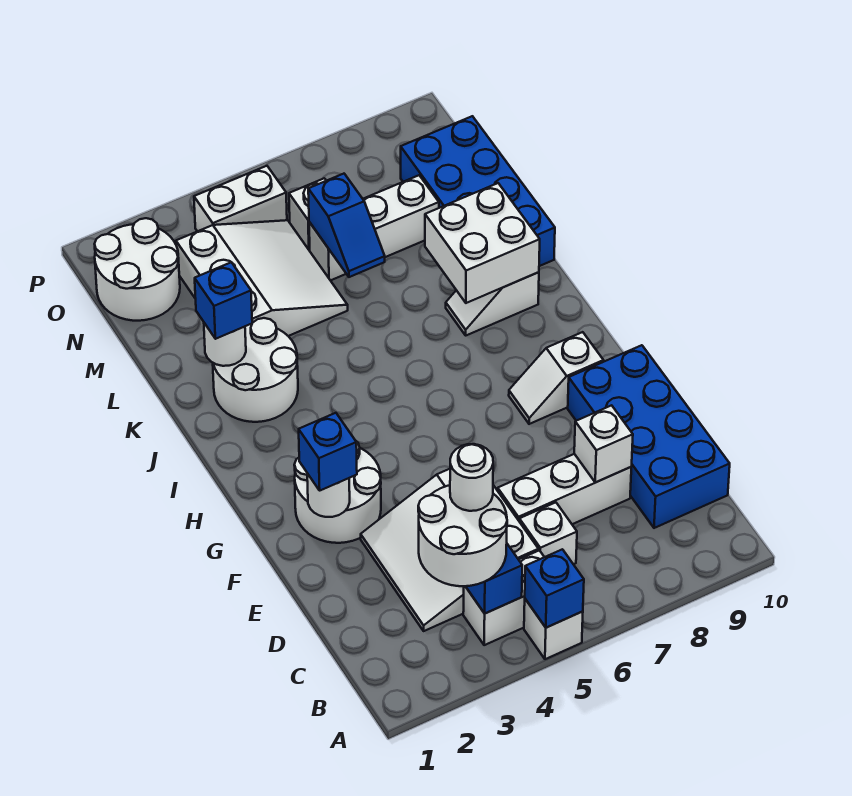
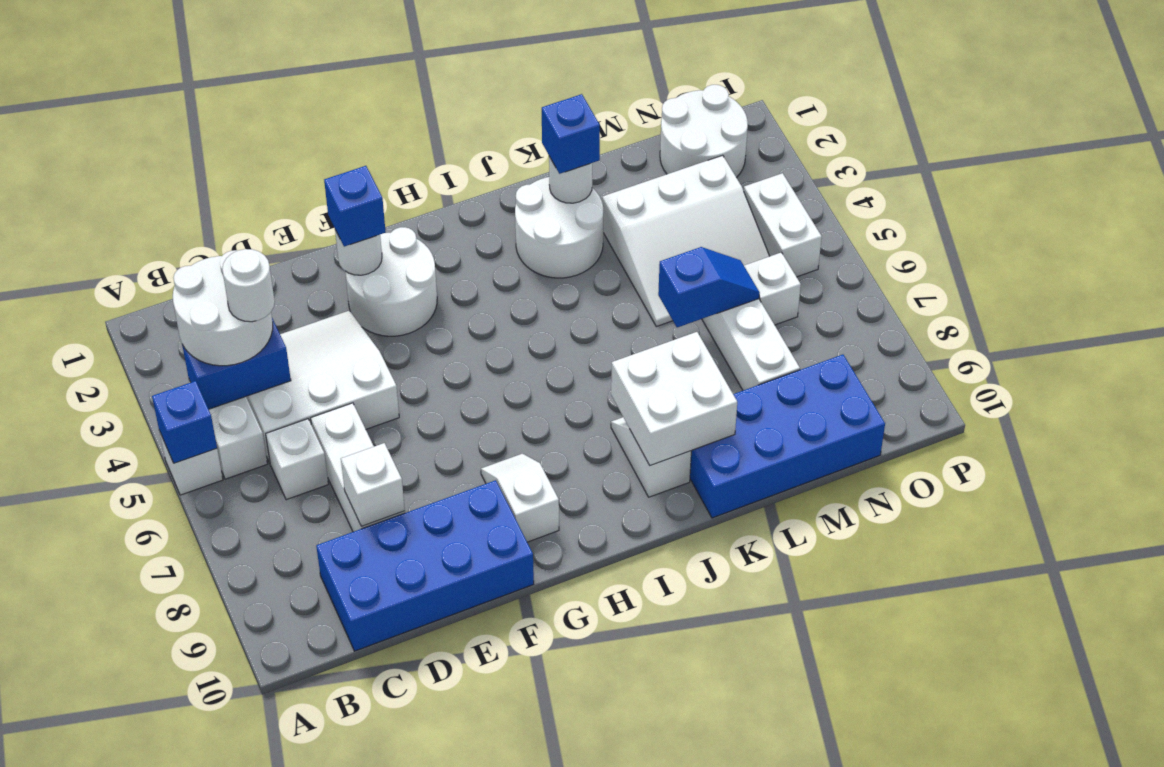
blue slope L6:M6 level 2 top M -> blue slope L6:M6 level 2 top L

